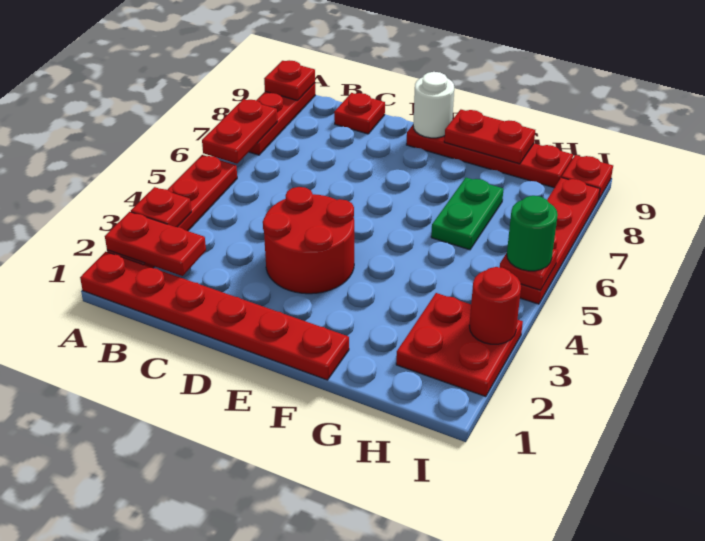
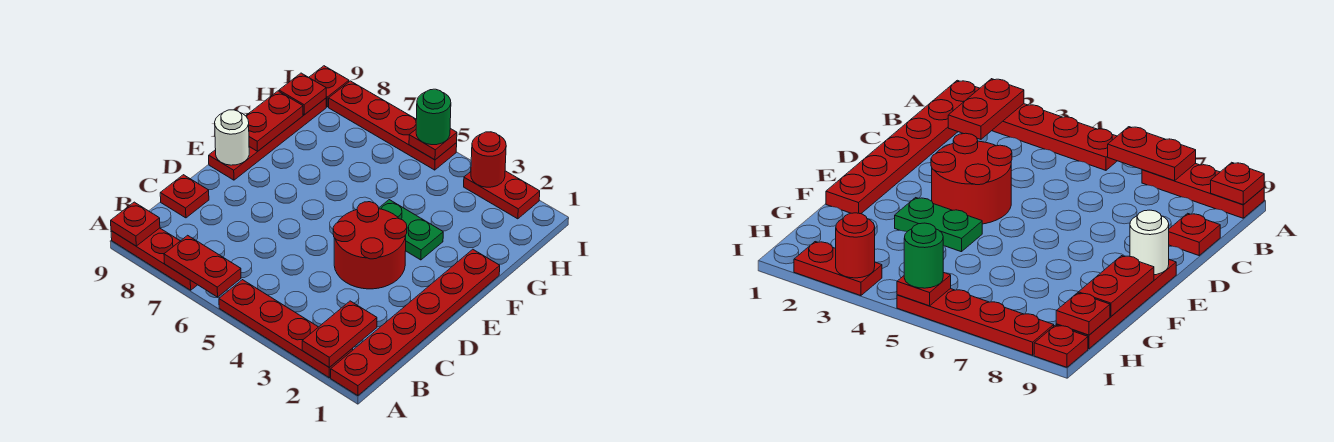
red plate A3 level 2 -> red plate H9 level 2
green plate G6:G7 level 1 -> green plate F3:F4 level 1
red plate H2:I3 level 1 -> red plate I2:I3 level 1

